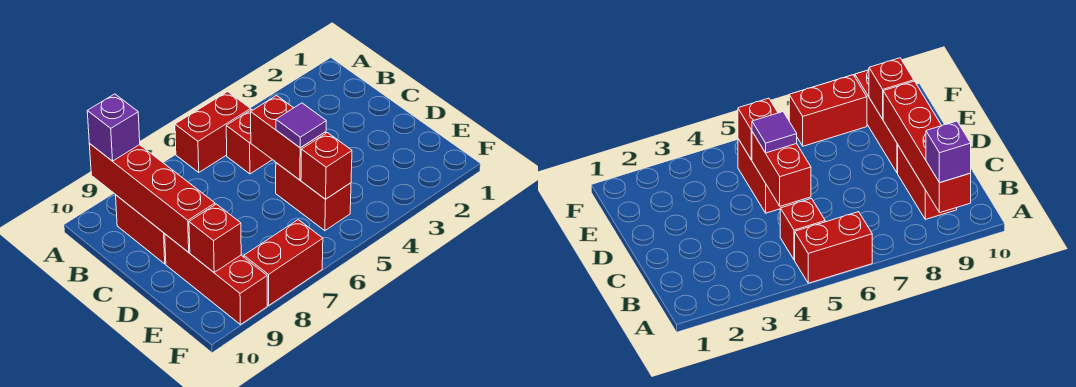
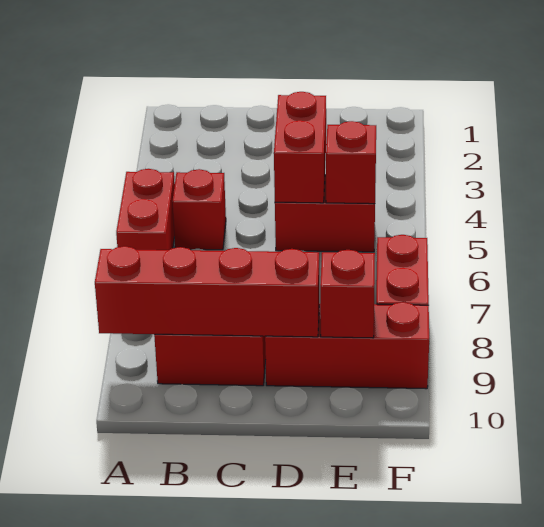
purple brick A9 level 3 -> none
red brick C5:D5 level 2 -> red brick D4:D5 level 2
purple tile D5 level 3 -> none

